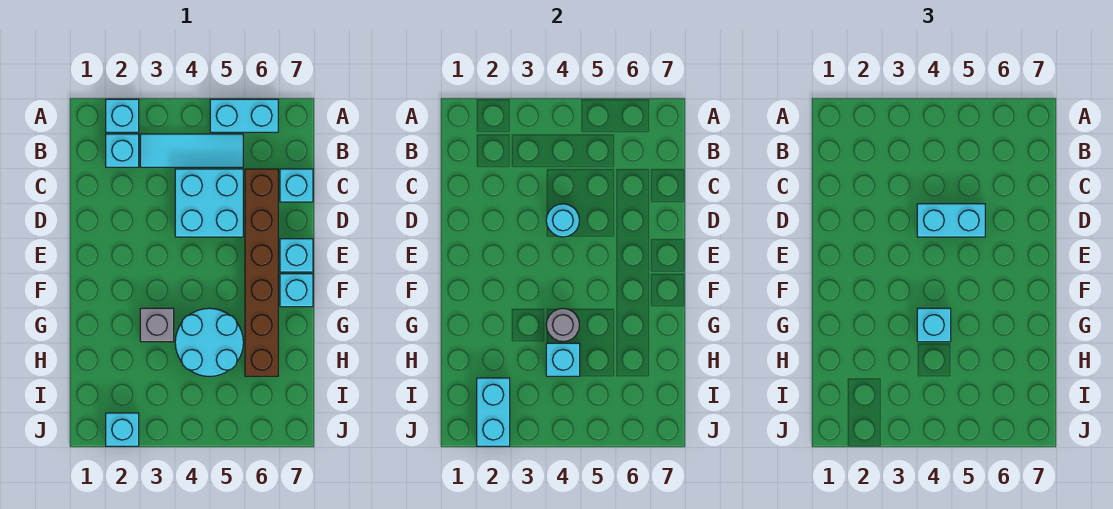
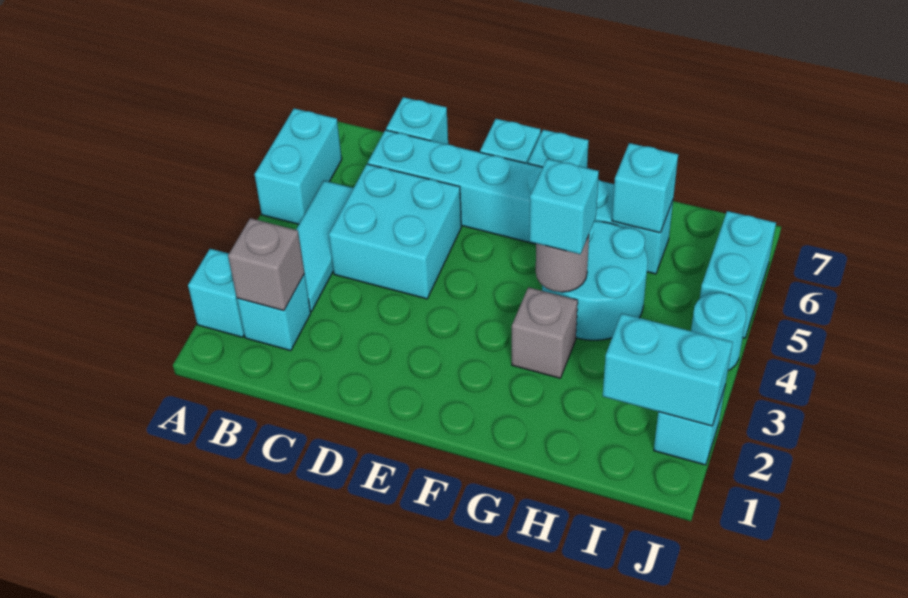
none -> grey brick B2 level 2
brown brick C6:H6 level 1 -> cyan brick C6:H6 level 1
cyan round brick D4 level 2 -> cyan round brick J4 level 1
cyan brick D4:D5 level 3 -> cyan brick J5:J6 level 1
cyan brick H4 level 2 -> cyan brick H6 level 2

